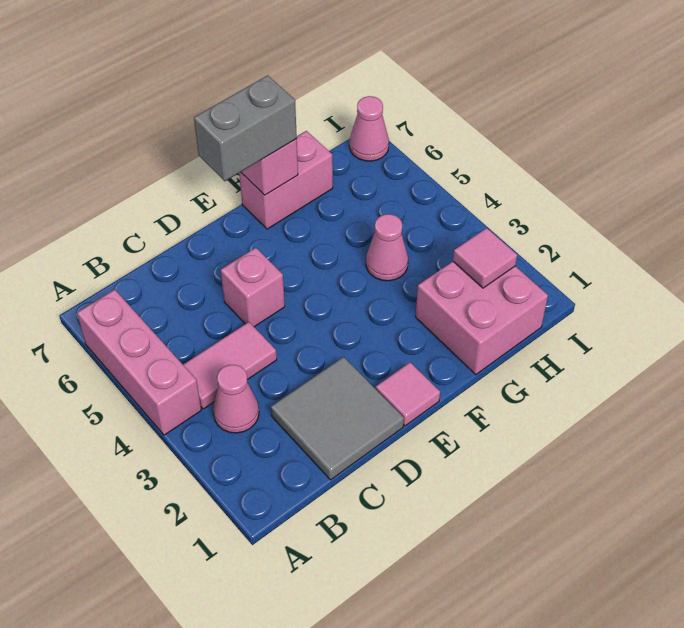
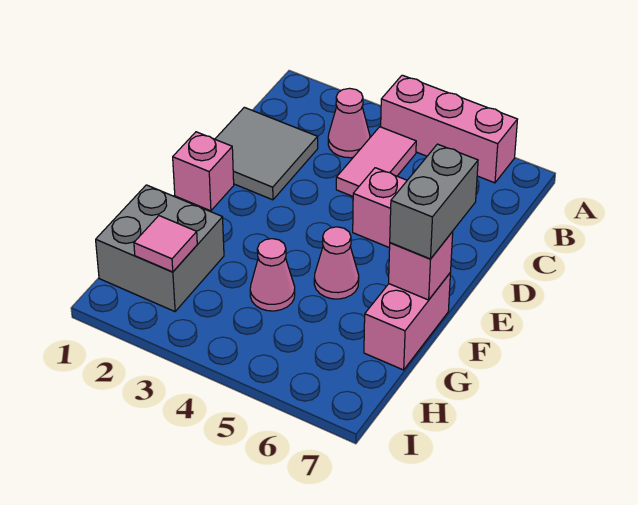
pink tile E1 level 1 -> pink brick E1 level 1
pink brick G1:H2 level 1 -> grey brick G1:H2 level 1
pink cone I7 level 1 -> pink cone F5 level 1

